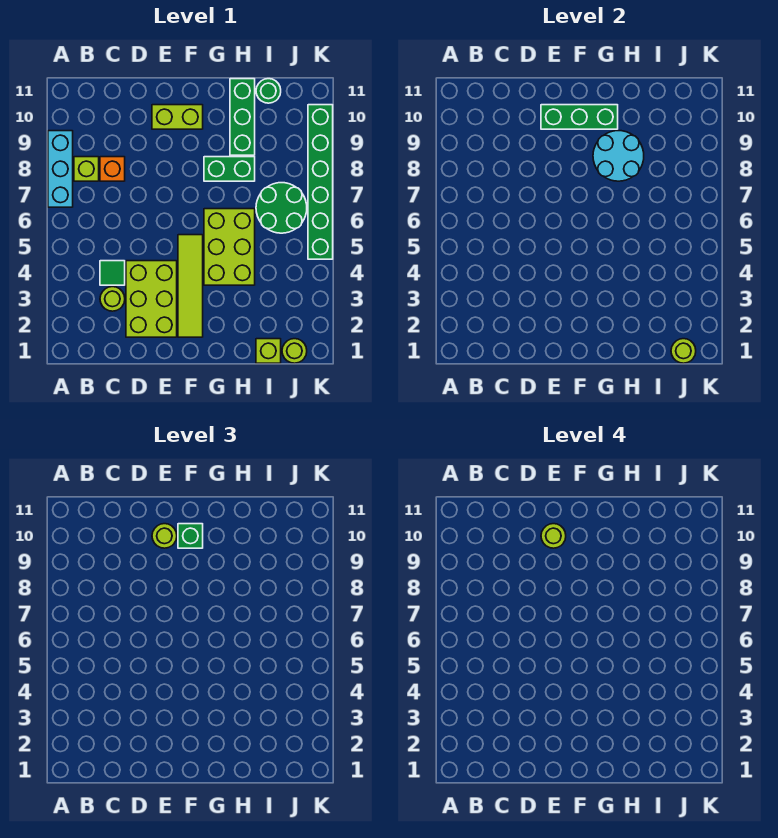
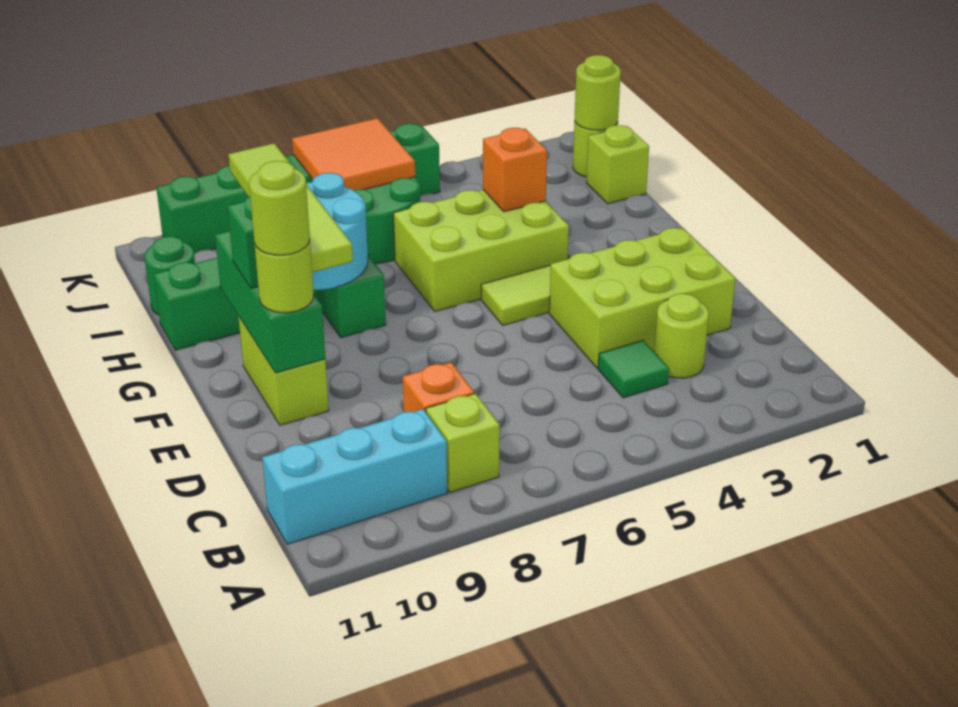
cyan brick A7:A9 level 1 -> cyan brick B9:B11 level 1
none -> lime tile F9:I9 level 3
none -> orange brick H4 level 2
none -> orange tile J6:K7 level 2

